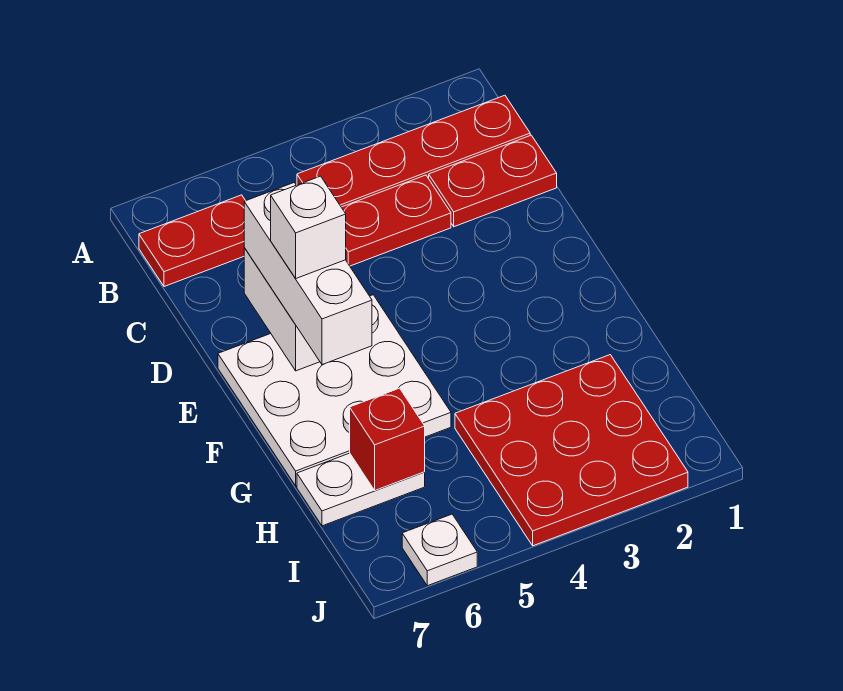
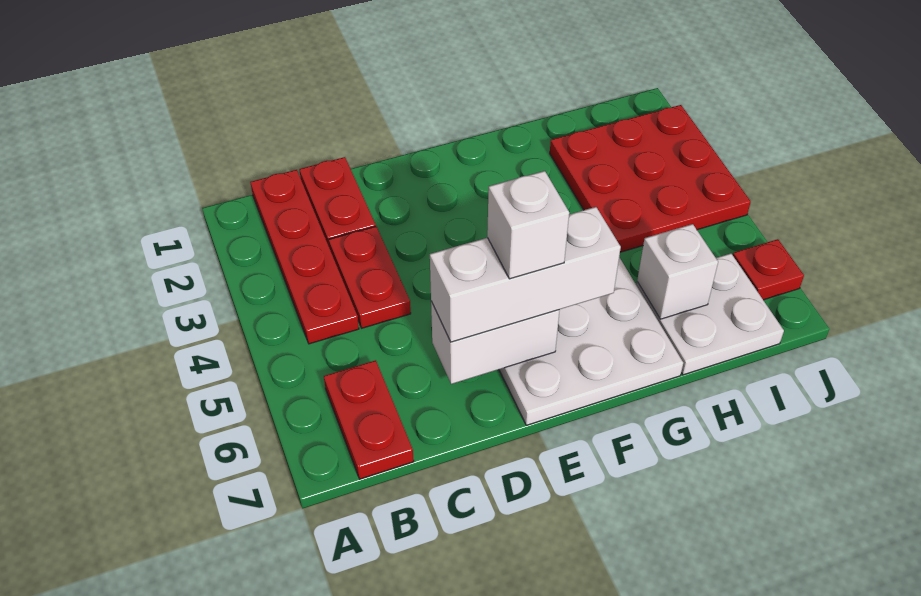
white plate H6:H7 level 1 -> white plate H6:I7 level 1
red brick H6 level 2 -> white brick H6 level 2
white plate J6 level 1 -> red plate J6 level 1

